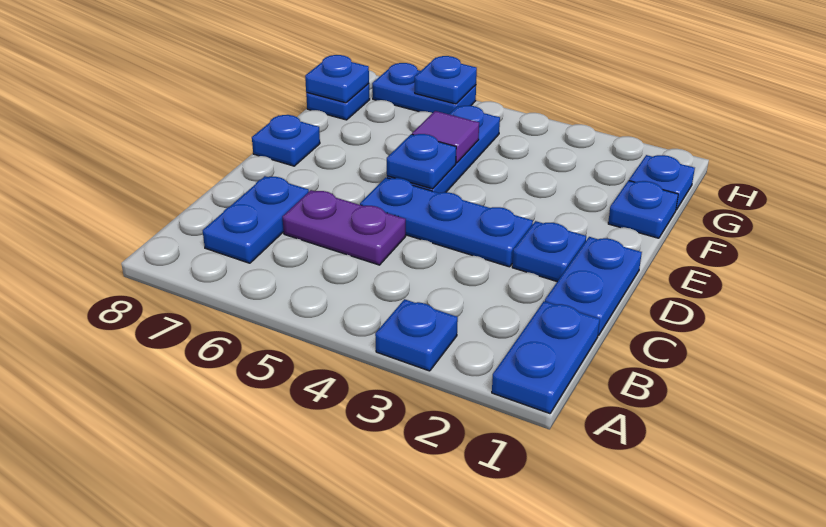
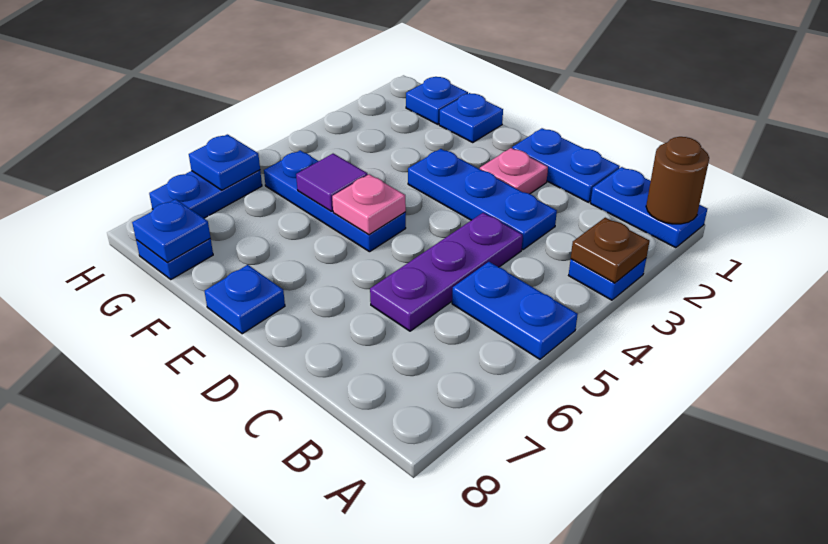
none -> brown round brick A1 level 2
none -> brown plate A3 level 2
blue plate B7:C7 level 1 -> blue plate A5:B5 level 1
purple plate C5:C6 level 1 -> purple plate C4:C6 level 1
blue plate D2 level 1 -> pink plate D2 level 1
blue plate D3:D5 level 1 -> blue plate C3:E3 level 1
blue plate E5 level 2 -> pink plate E5 level 2

